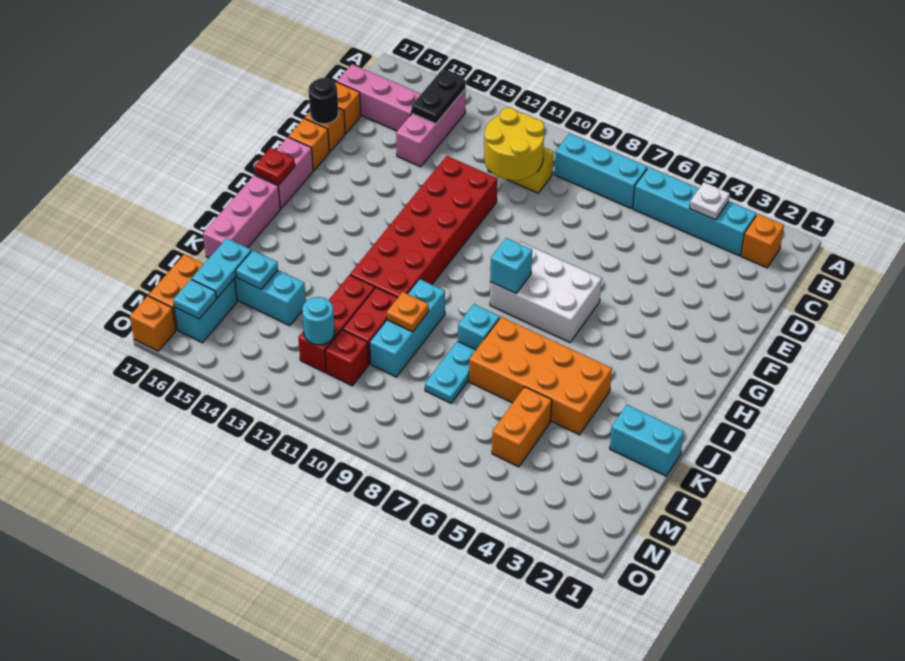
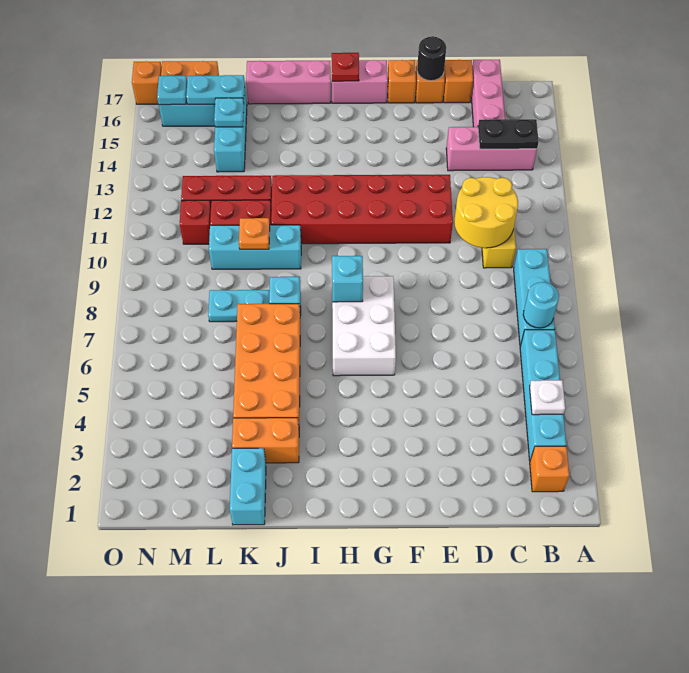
orange brick L5:M5 level 1 -> orange brick J3:K3 level 1
cyan round brick M12 level 2 -> cyan round brick B7 level 2

